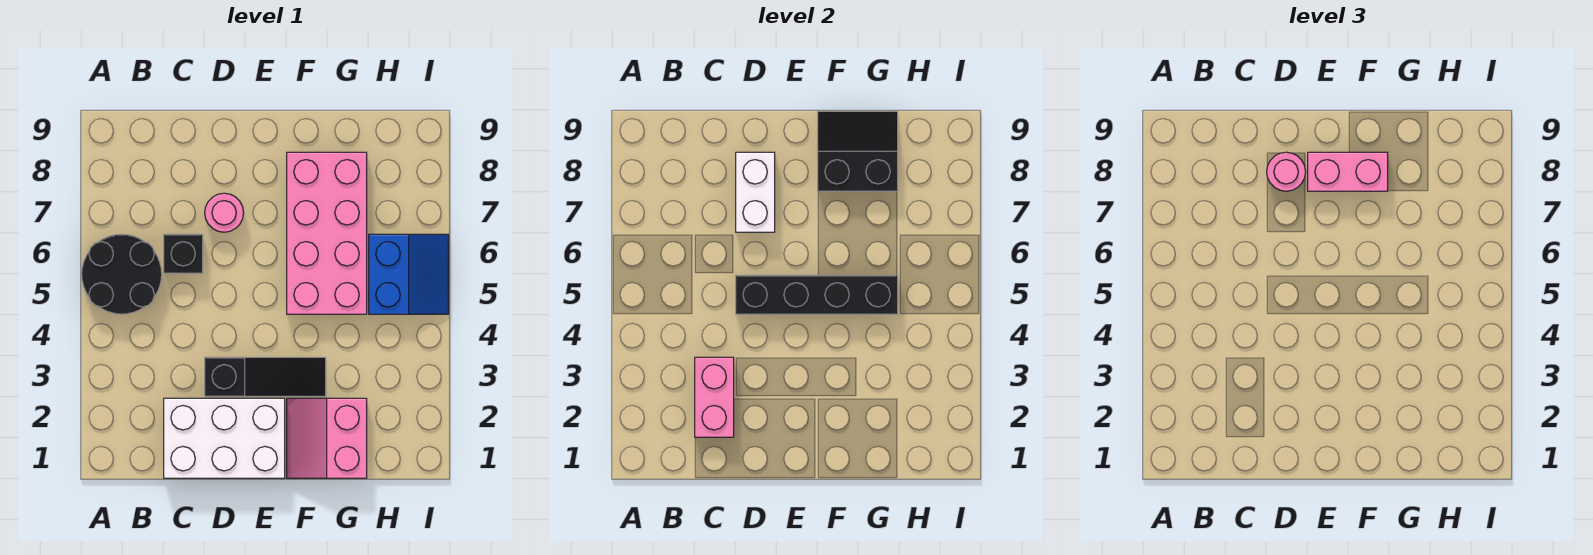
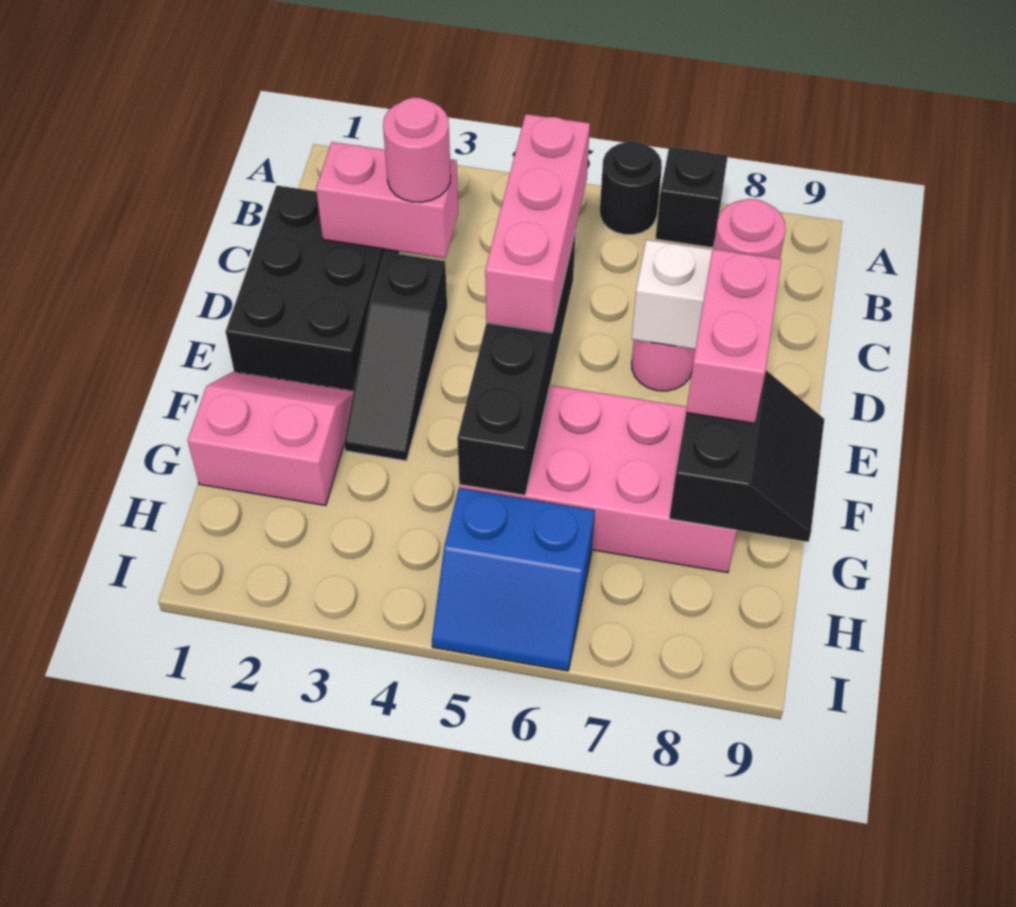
black round brick A5:B6 level 1 -> black round brick A6 level 1
white brick C1:E2 level 1 -> black brick C1:E2 level 1
none -> pink round brick C3 level 3
none -> pink brick C5:E5 level 3
black brick C6 level 1 -> black brick A7 level 1

